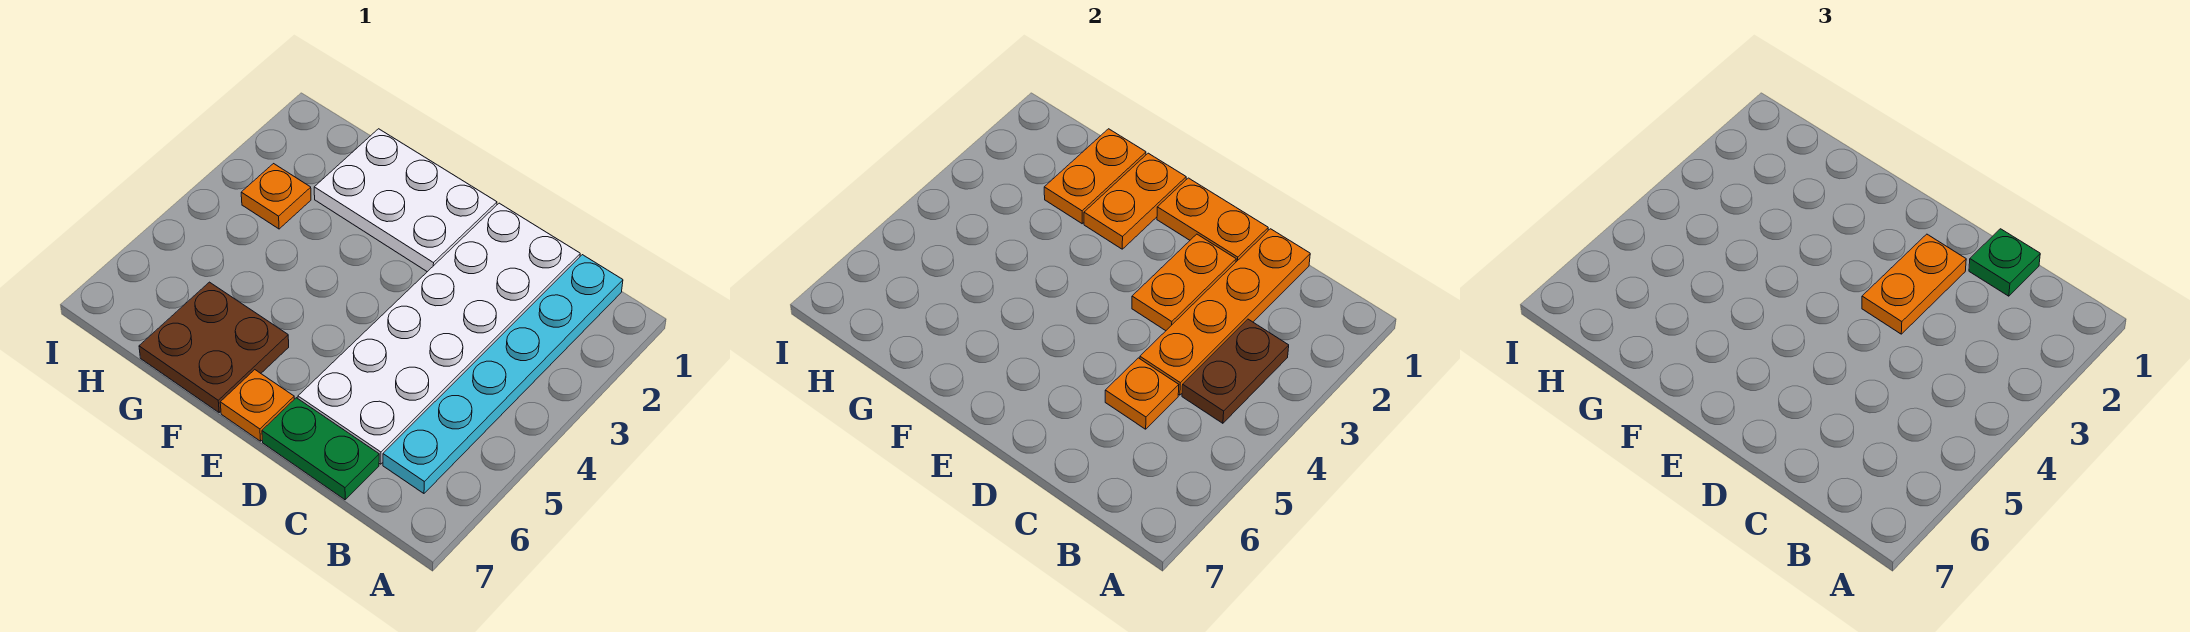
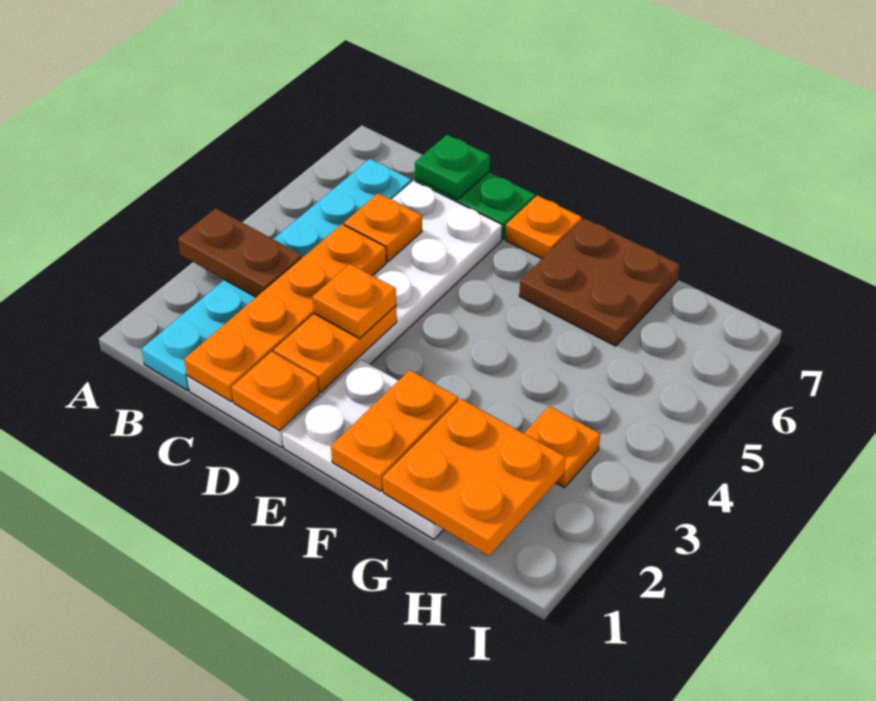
brown plate B3:B4 level 2 -> brown plate A3:B3 level 2
green plate C1 level 3 -> green plate C7 level 2
orange plate D1:E1 level 2 -> orange plate D1 level 2
orange plate D2:D3 level 3 -> orange plate D3 level 3
orange plate G1:G2 level 2 -> orange plate G1:H2 level 2

